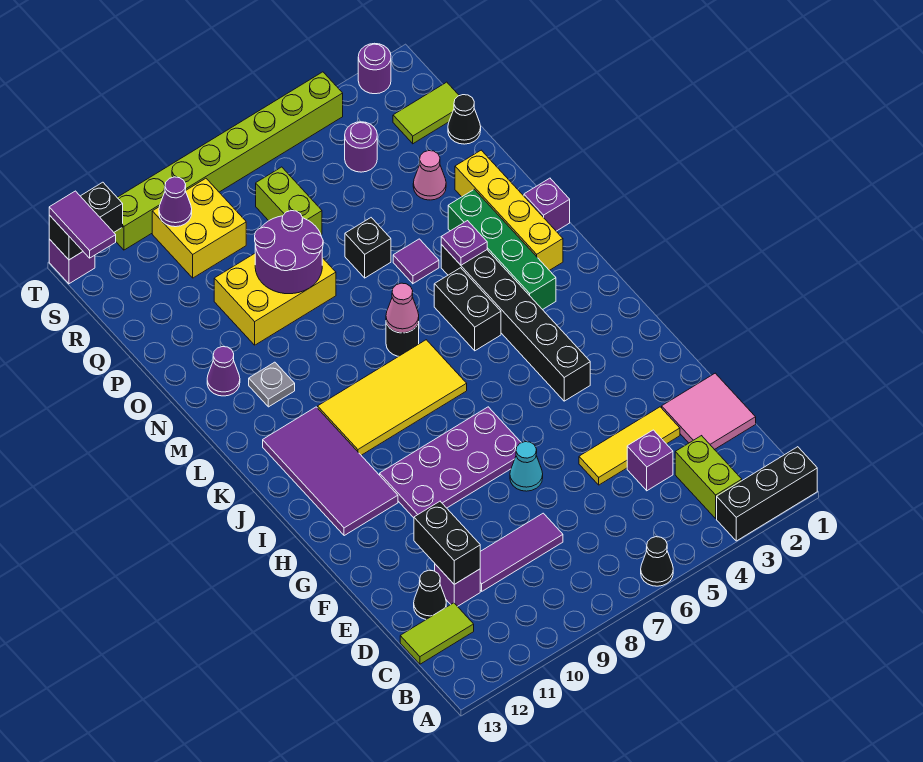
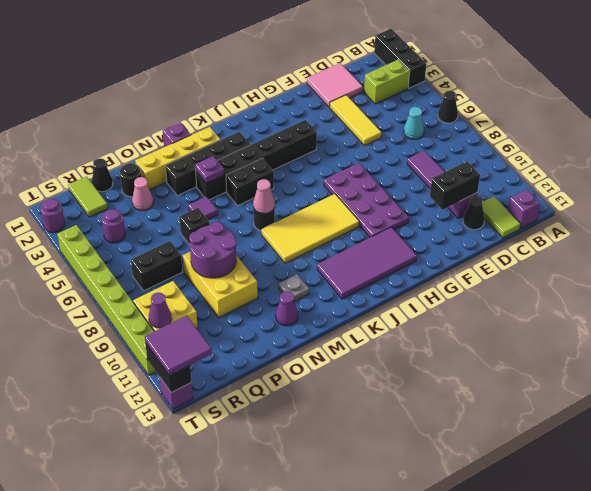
purple brick D4 level 1 -> purple brick B13 level 1
cyan cone F7 level 1 -> cyan cone C6 level 1
yellow tile J7:K10 level 1 -> yellow tile I8:L9 level 1
green brick K3:N3 level 1 -> black brick K3:N3 level 1
none -> black round brick P2 level 1
lime brick Q7:R7 level 1 -> black brick Q7:R7 level 1
purple tile S13:T13 level 3 -> purple tile S12:T13 level 3

